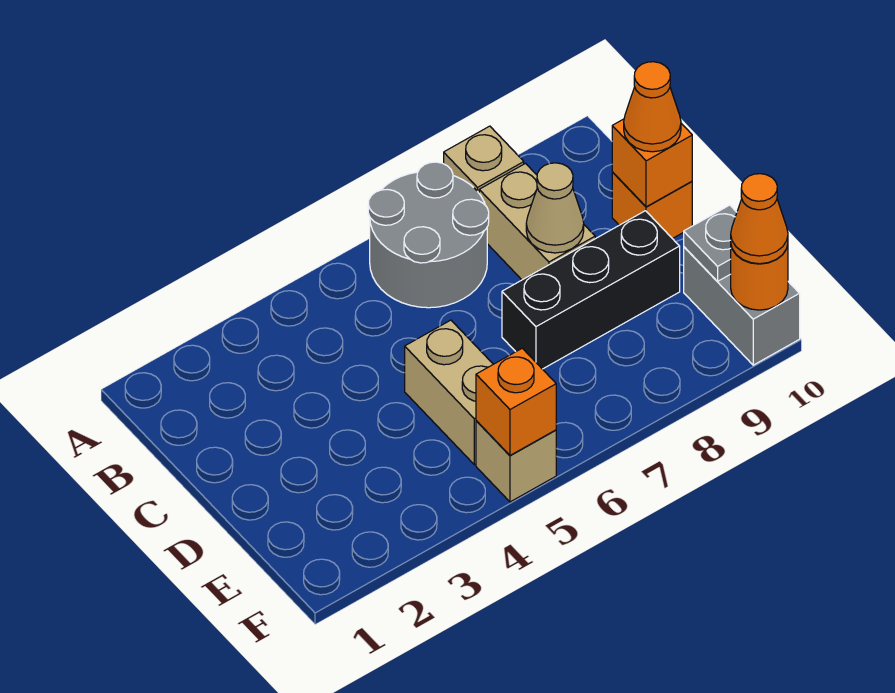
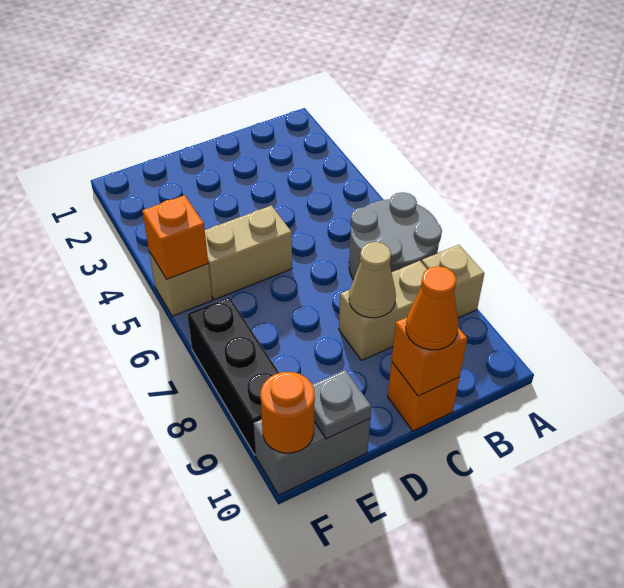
black brick D7:D9 level 1 -> black brick F7:F9 level 1
orange cone F10 level 3 -> none

